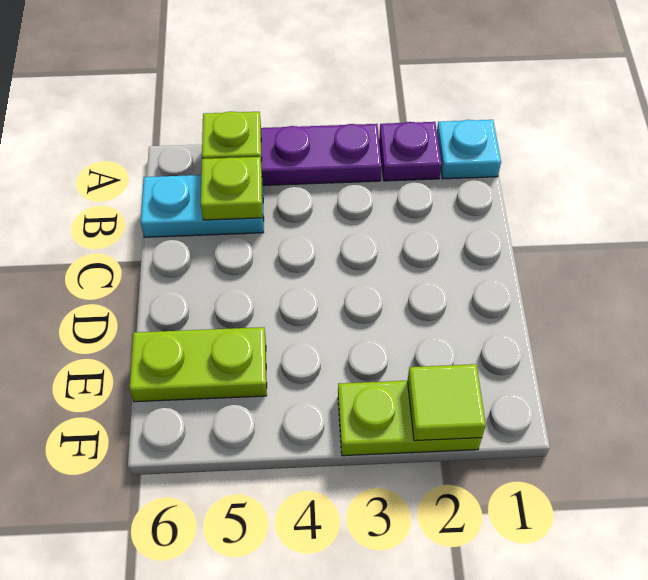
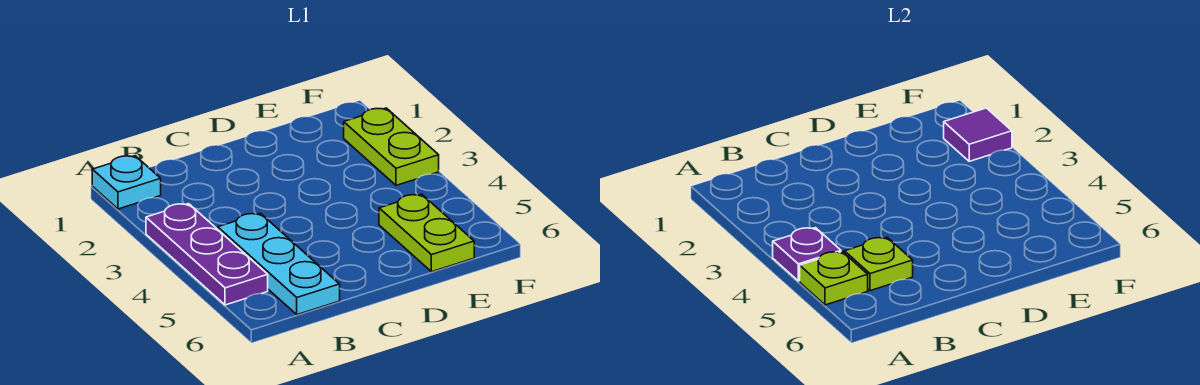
purple plate A2 level 1 -> purple plate A4 level 2
cyan plate B5:B6 level 1 -> cyan plate B4:B6 level 1
lime tile F2 level 2 -> purple tile F2 level 2

